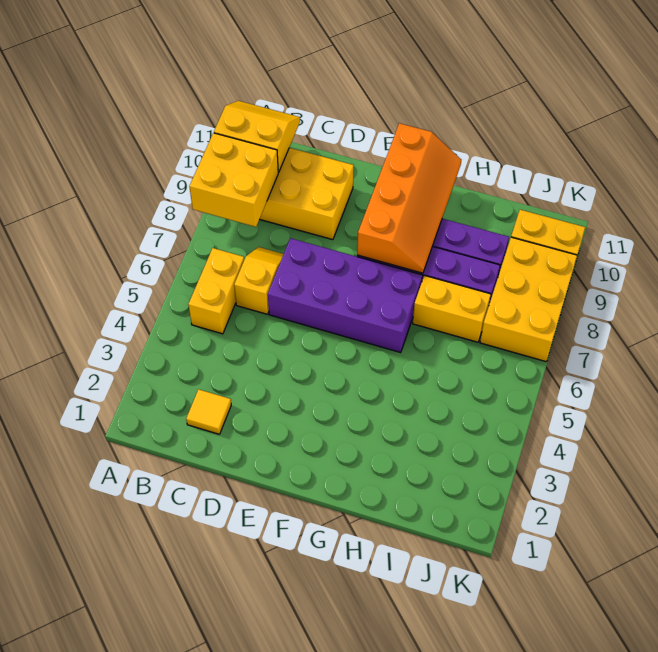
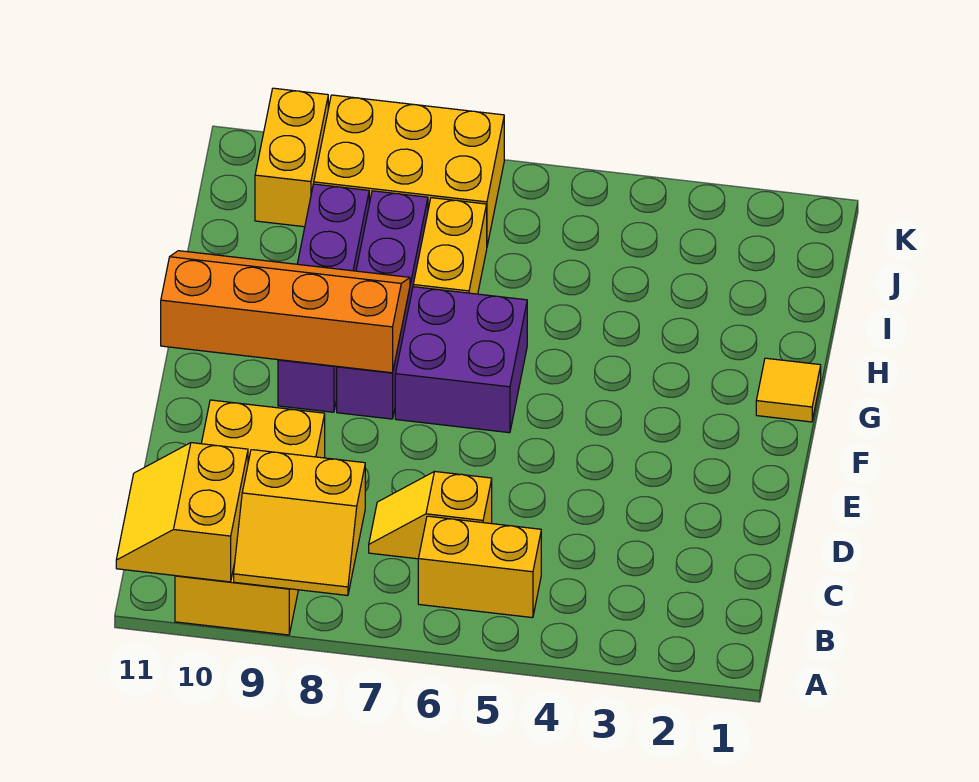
yellow brick A8:B9 level 2 -> yellow slope A8:B9 level 2 top B
yellow tile C2 level 1 -> yellow tile G1 level 1
purple brick D6:G7 level 1 -> purple brick F6:G7 level 1

